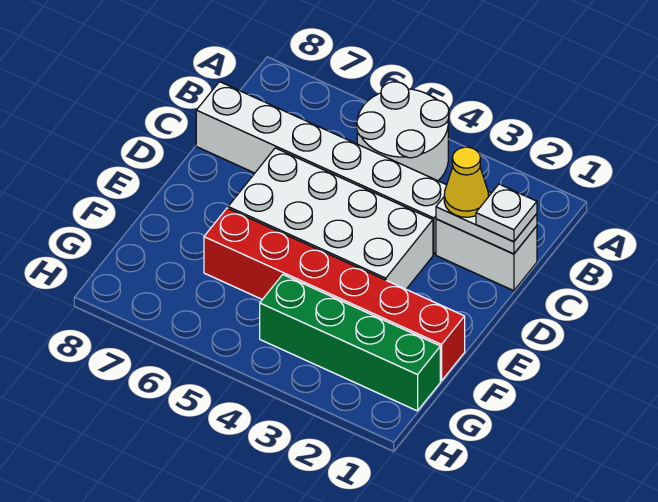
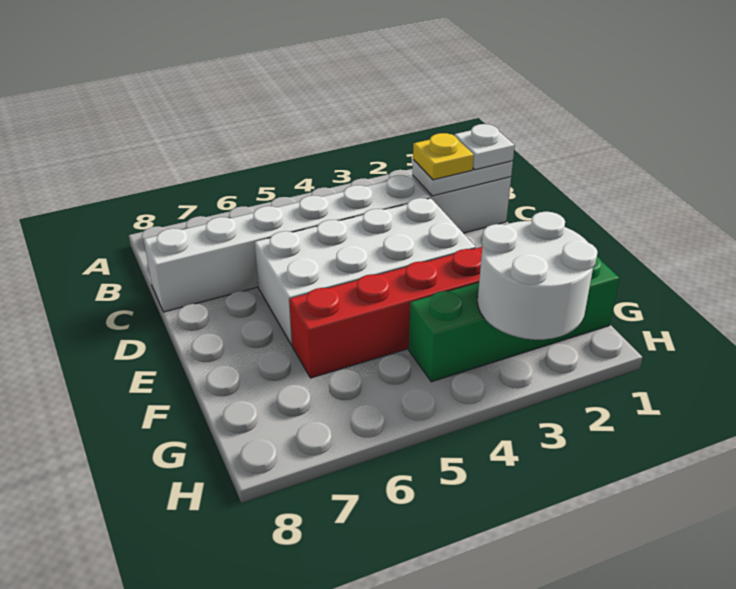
white round brick A4:B5 level 1 -> white round brick G2:H3 level 2
yellow cone C2 level 3 -> yellow plate C2 level 3

